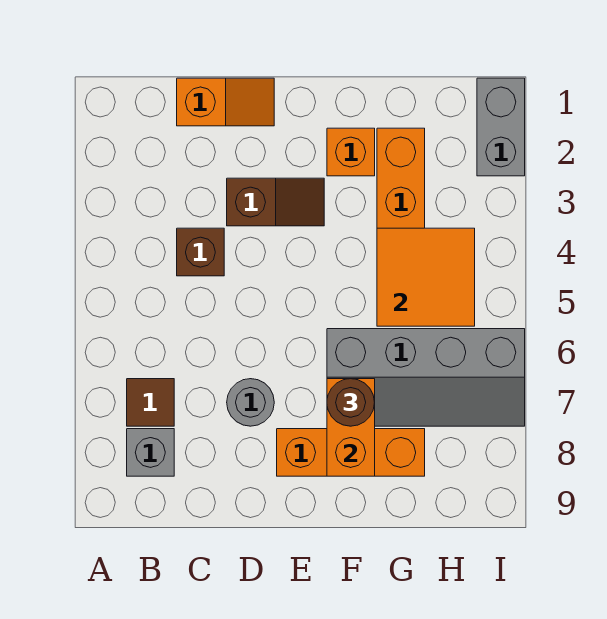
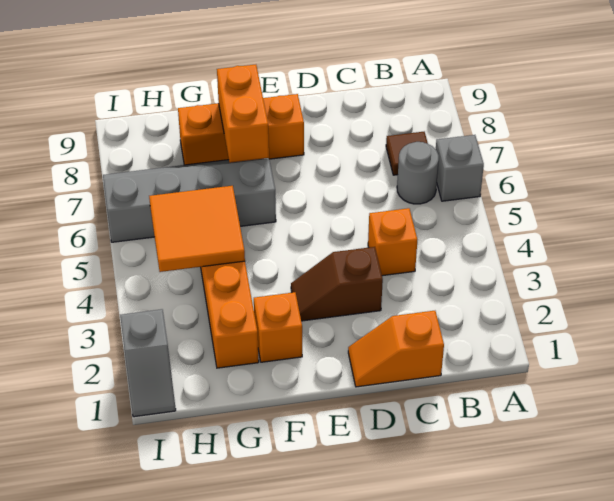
grey brick B8 level 1 -> grey brick A6 level 1
brown brick C4 level 1 -> orange brick C4 level 1
grey round brick D7 level 1 -> grey round brick B6 level 1
brown round brick F7 level 3 -> none
grey brick I1:I2 level 1 -> grey slope I1:I2 level 1 top 2

